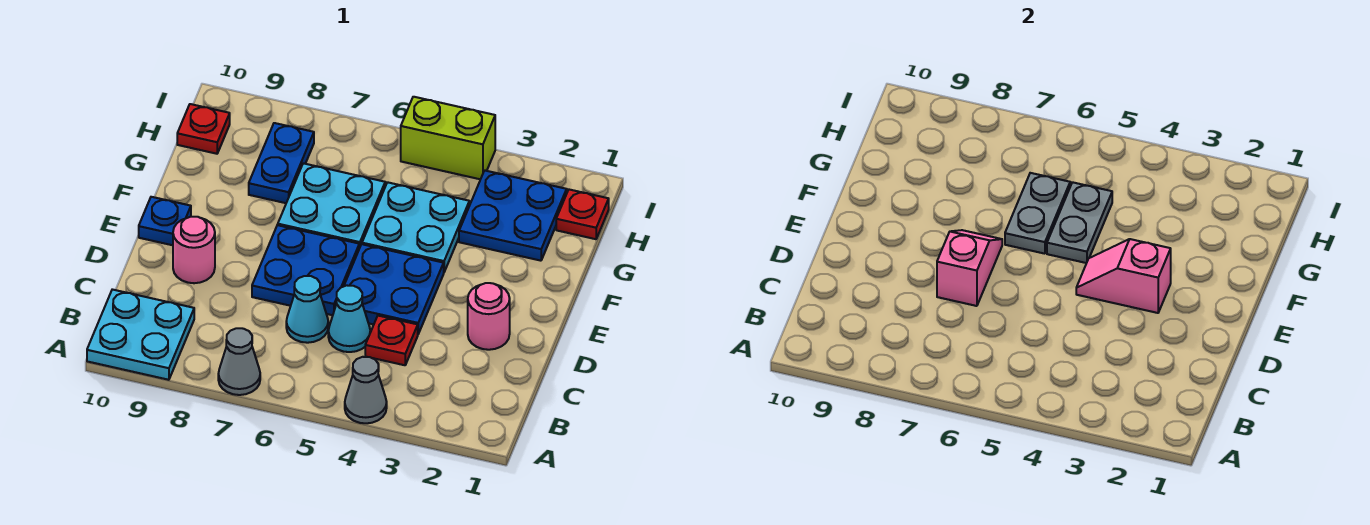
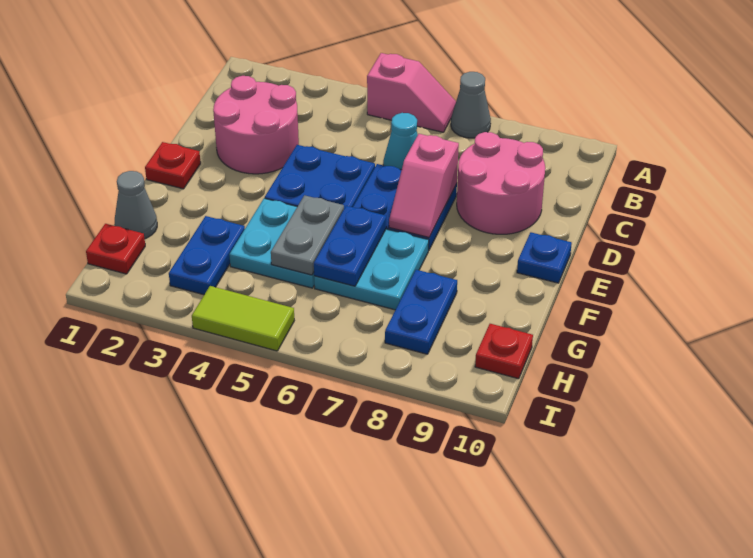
grey cone A4 level 1 -> grey cone G1 level 1
cyan plate A9:B10 level 1 -> none
red plate C4 level 1 -> red plate E1 level 1
cyan cone C5 level 1 -> none
pink round brick D2 level 1 -> pink round brick C2:D3 level 1
pink round brick D9 level 1 -> pink round brick C8:D9 level 1
pink slope E3:E4 level 2 top 3 -> pink slope A5:A6 level 1 top 5
grey plate F6:G6 level 2 -> blue plate F6:G6 level 2
blue plate G2:H3 level 1 -> blue plate G3:H3 level 1
lime brick I4:I5 level 1 -> lime tile I4:I5 level 1

